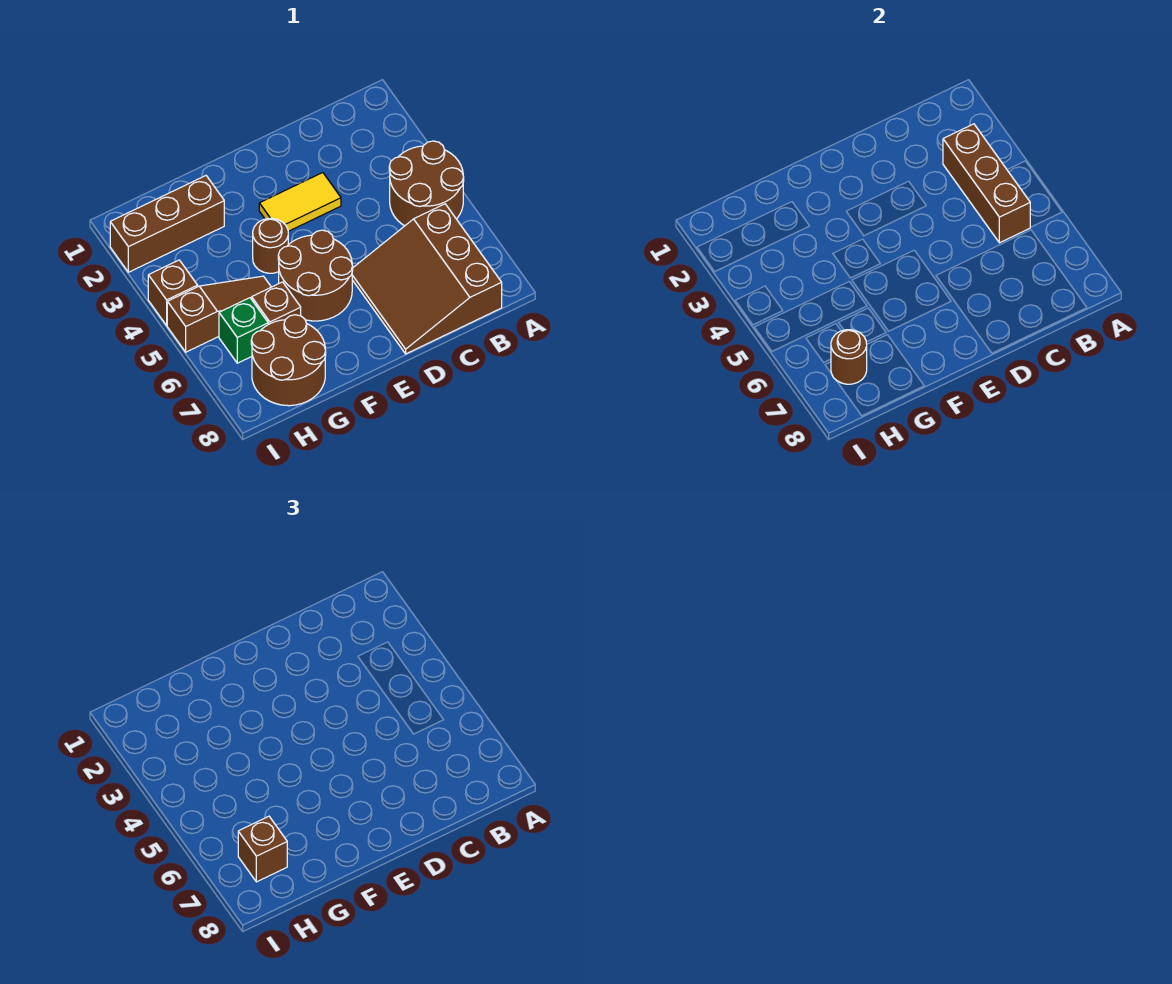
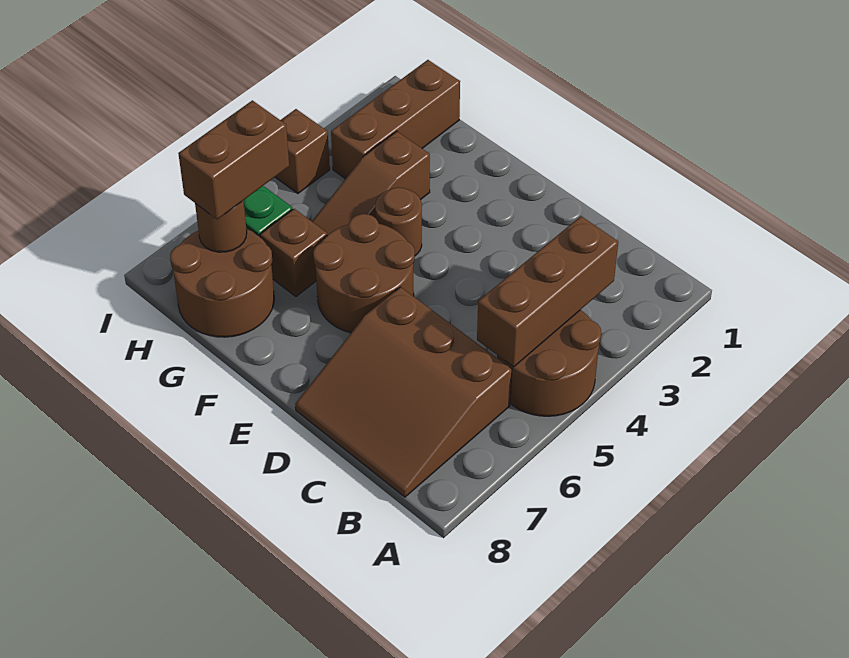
brown slope B6:D8 level 1 top B -> brown slope B6:D8 level 1 top 6
yellow tile D3:E3 level 1 -> none
brown brick G2:I2 level 1 -> brown brick H1:H3 level 1
brown slope G5:I5 level 1 top I -> brown slope G3:G5 level 1 top 3
brown brick H7 level 3 -> brown brick H6:H7 level 3

